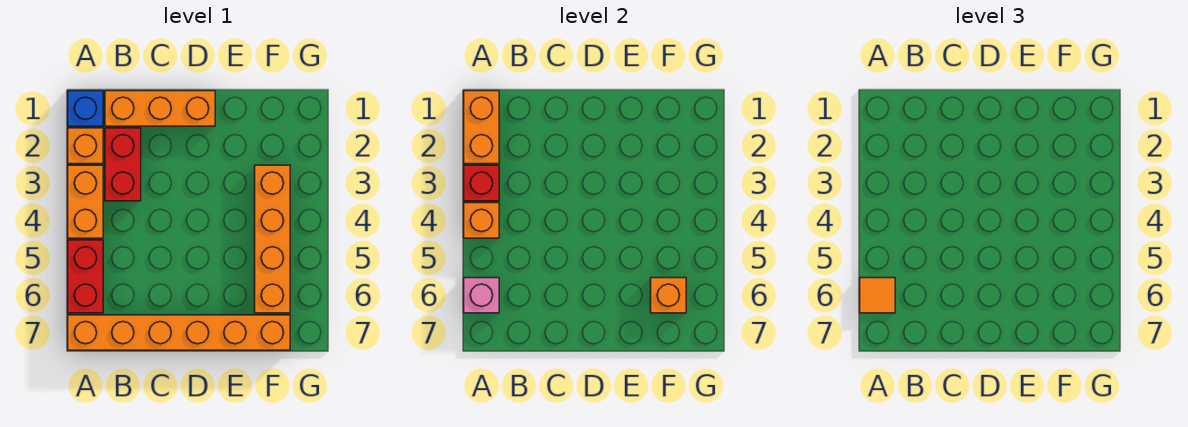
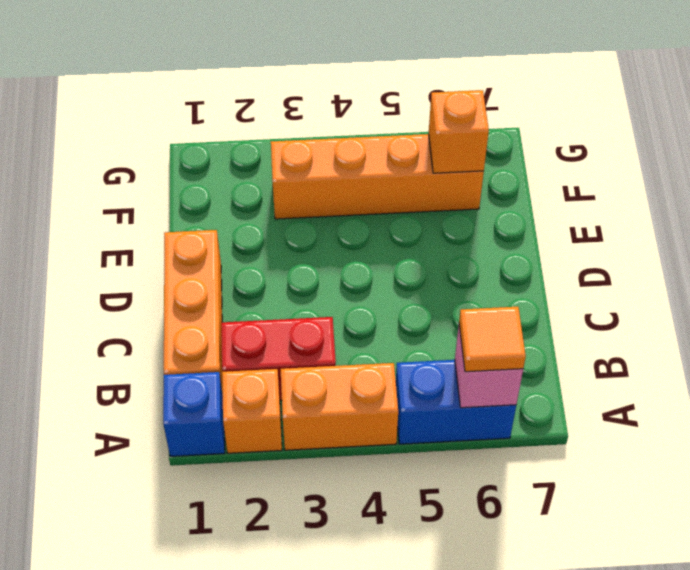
orange brick A1:A2 level 2 -> none
red brick A3 level 2 -> none
orange brick A4 level 2 -> none
red brick A5:A6 level 1 -> blue brick A5:A6 level 1
orange brick A7:F7 level 1 -> none

